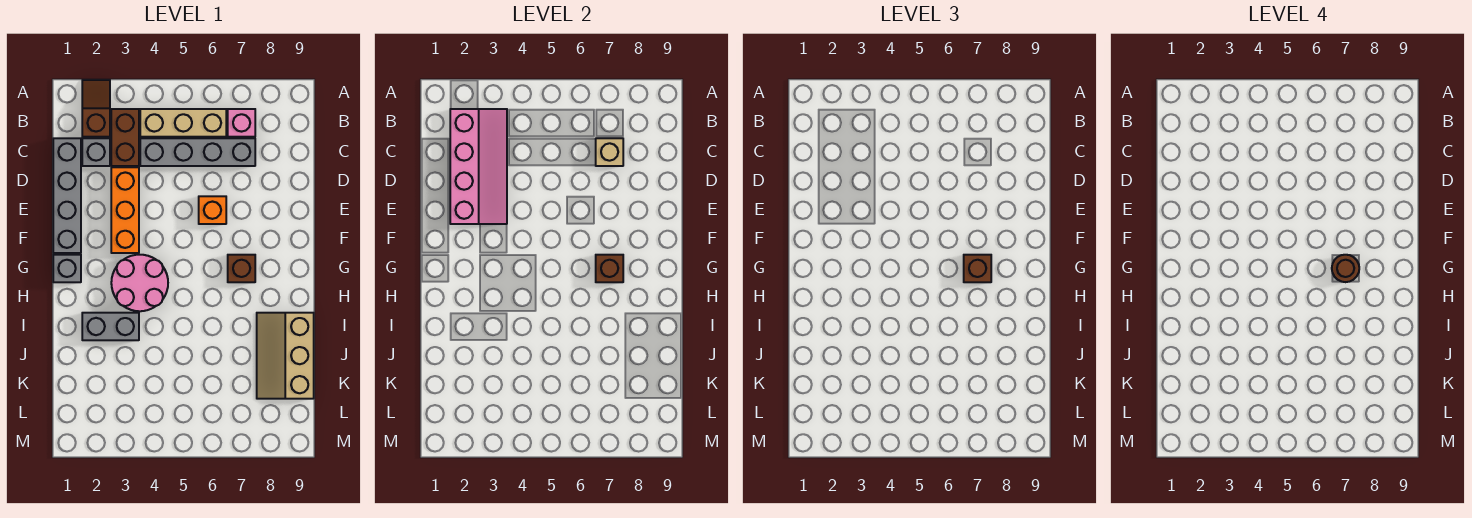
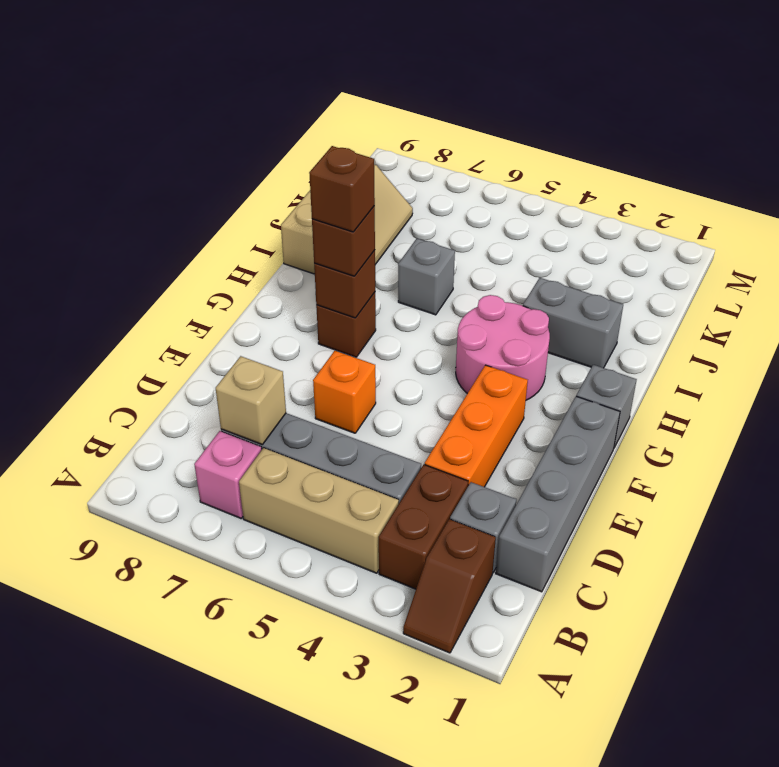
pink slope B2:E3 level 2 top 2 -> none
brown round brick G7 level 4 -> brown brick G7 level 4
none -> grey brick I6 level 1

